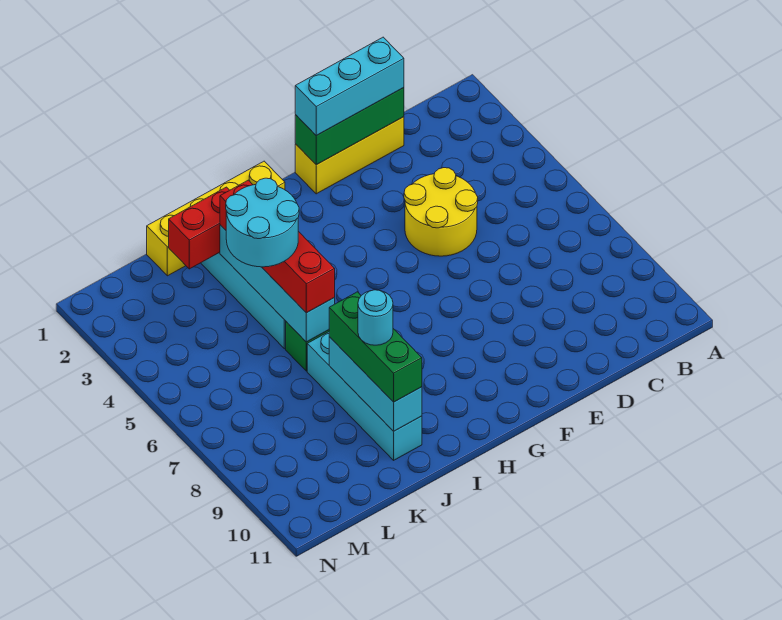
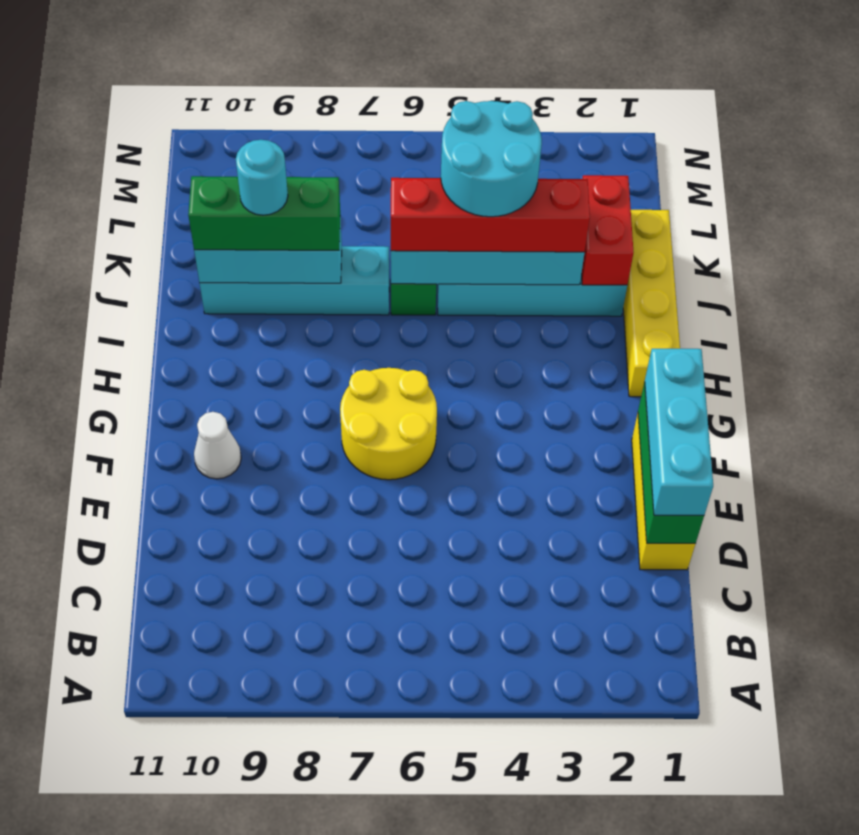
yellow round brick D4:E5 level 1 -> yellow round brick F6:G7 level 1
none -> white cone F10 level 1

